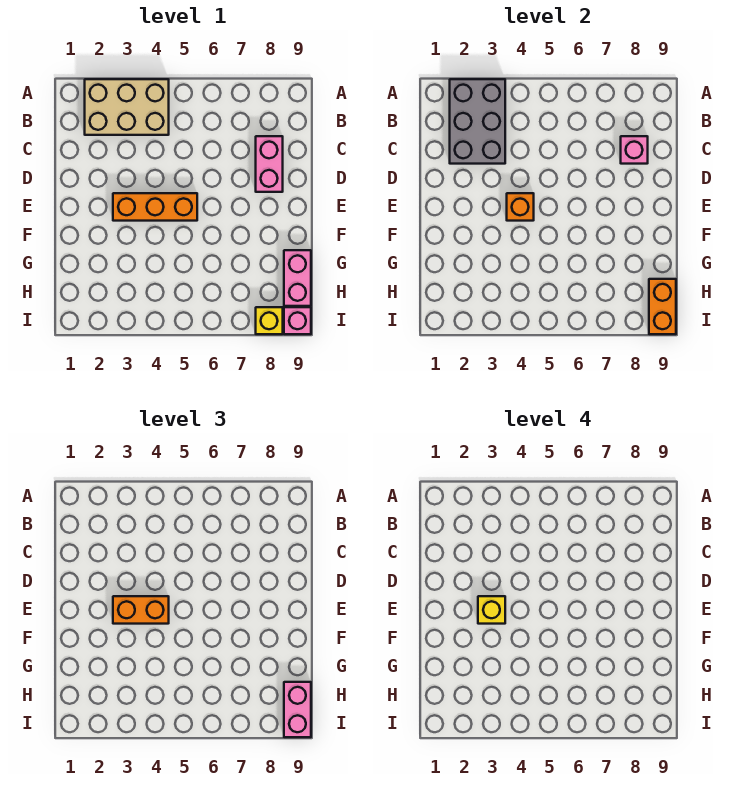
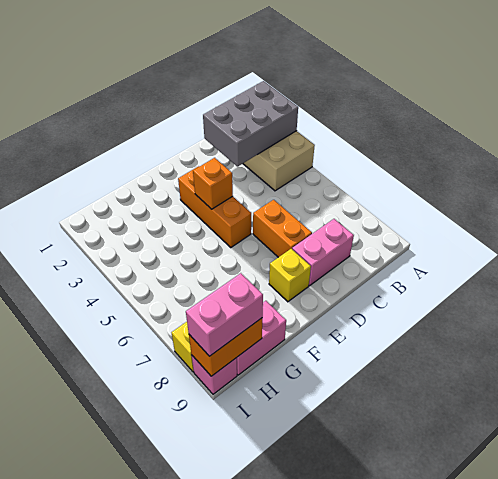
pink brick C8 level 2 -> none
orange brick E3:E4 level 3 -> orange brick D6:D7 level 1
yellow brick E3 level 4 -> yellow brick E8 level 1

